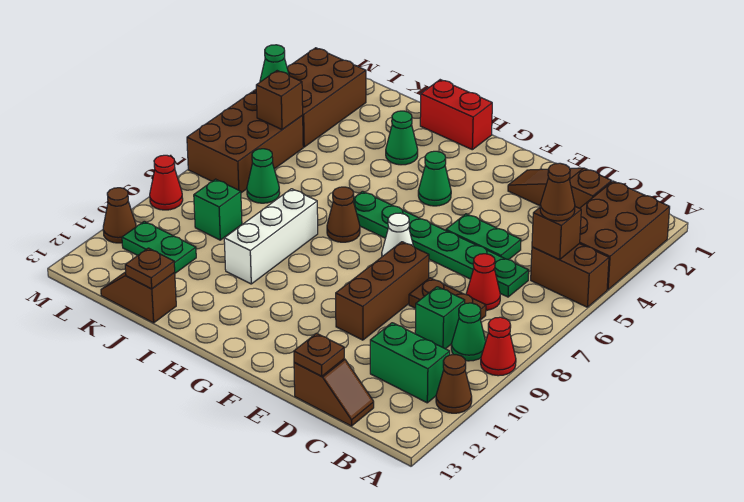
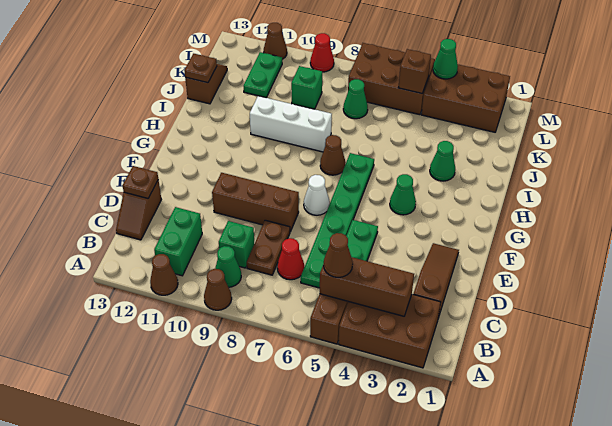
red cone A9 level 1 -> brown cone A9 level 1
brown brick B5 level 2 -> brown brick B3:B5 level 2
red brick H1:I1 level 1 -> none

